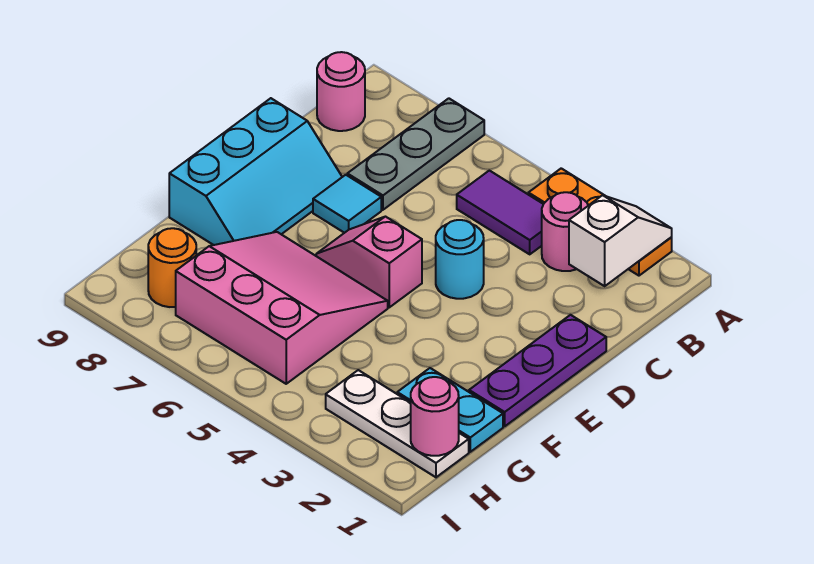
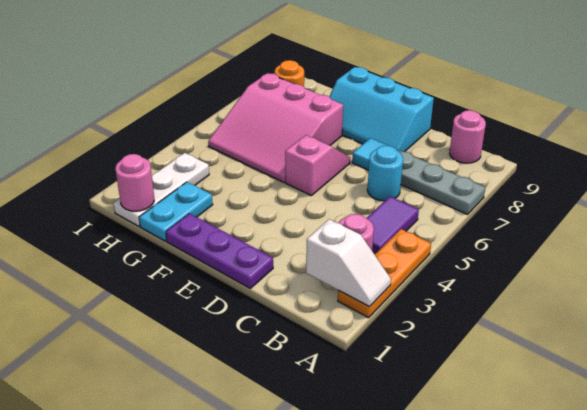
cyan round brick D4 level 1 -> cyan round brick C6 level 1
pink slope F5:H7 level 1 top H -> pink slope F5:H7 level 1 top 7

